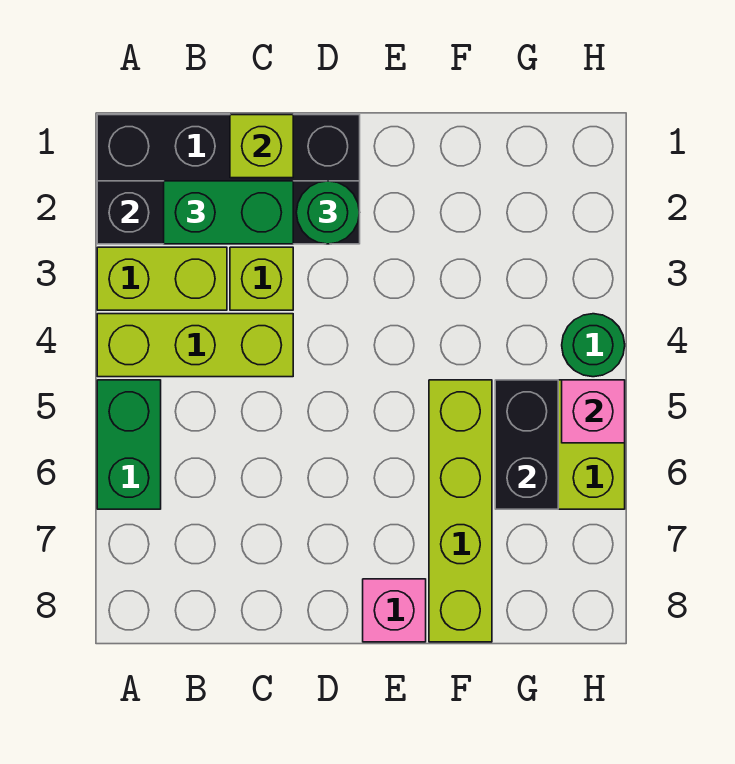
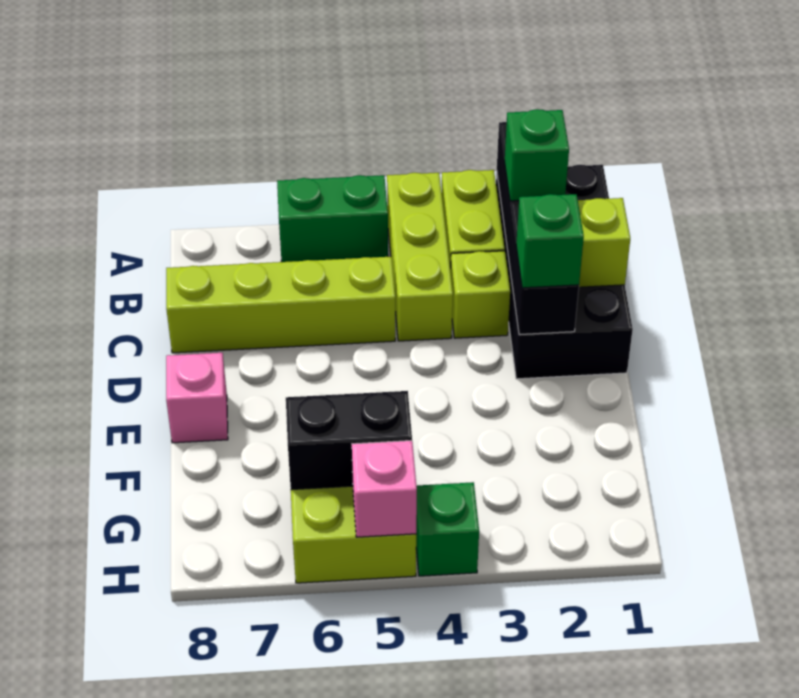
green brick B2:C2 level 3 -> green brick B2 level 3
green round brick D2 level 3 -> green brick D2 level 3
lime brick F5:F8 level 1 -> lime brick C5:C8 level 1
green round brick H4 level 1 -> green brick H4 level 1

